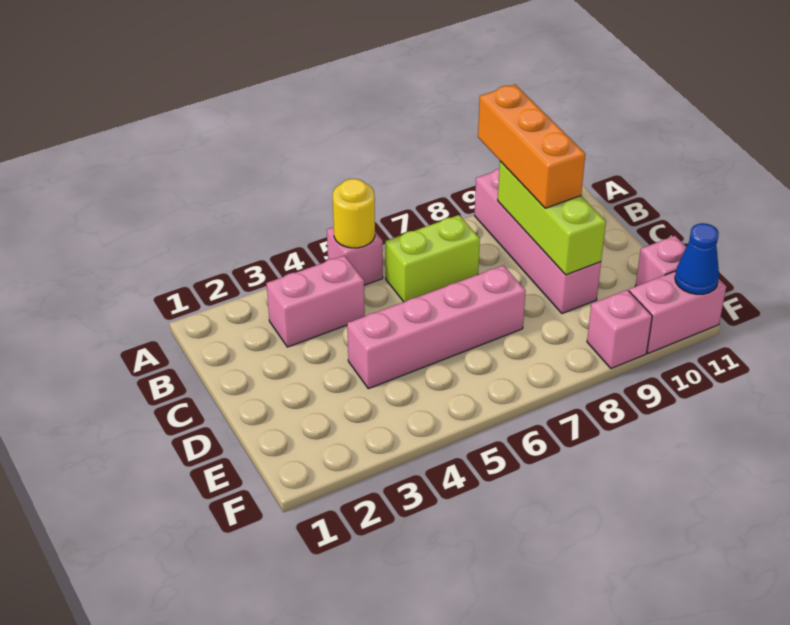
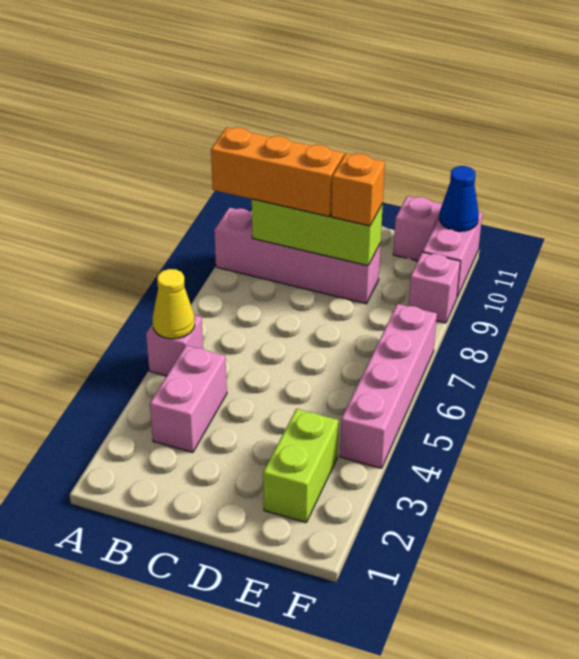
yellow round brick A5 level 2 -> yellow cone A5 level 2
lime brick B6:B7 level 1 -> lime brick E2:E3 level 1
pink brick D4:D7 level 1 -> pink brick F4:F7 level 1
none -> orange brick D9 level 3

